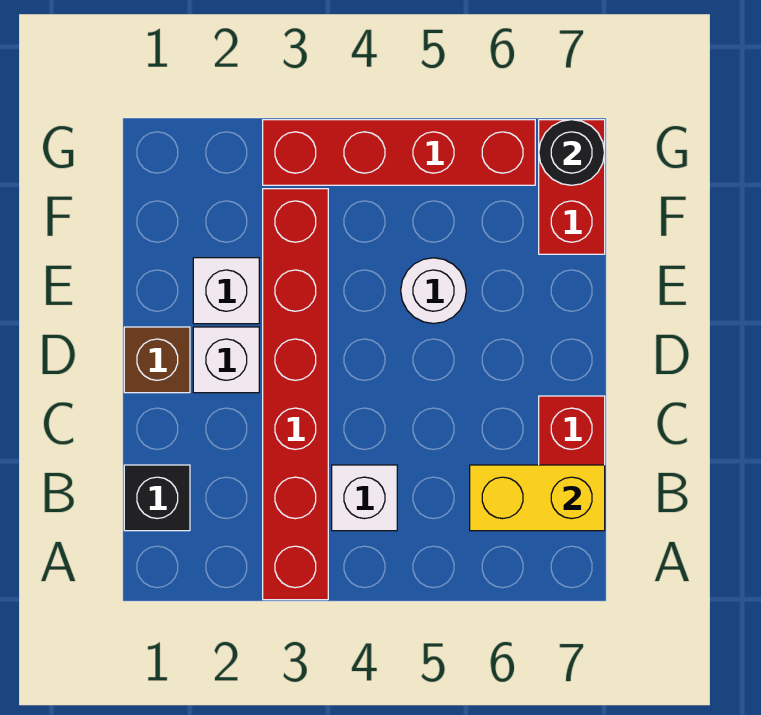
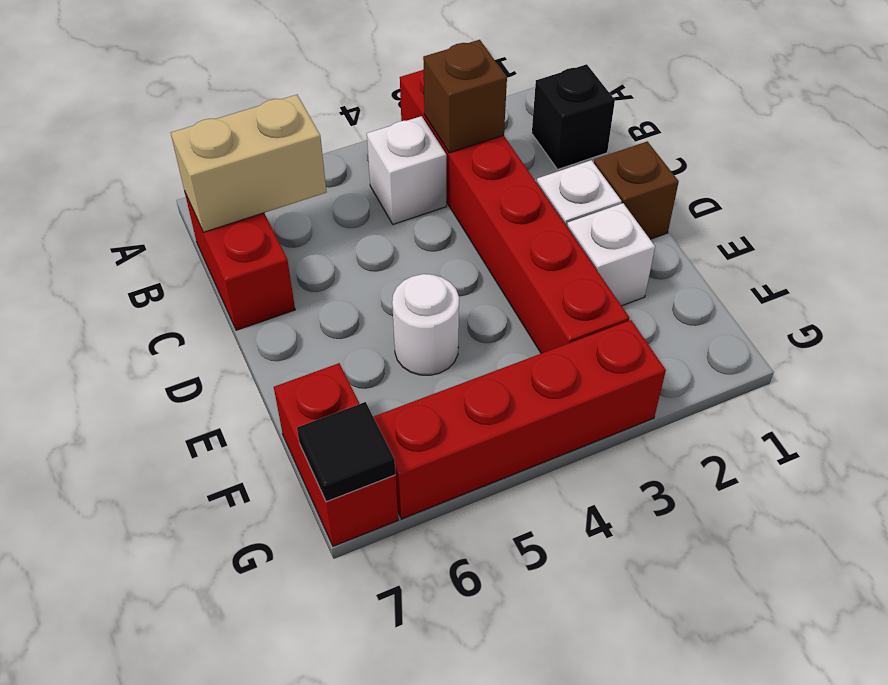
none -> brown brick B3 level 2
yellow brick B6:B7 level 2 -> tan brick B6:B7 level 2
black round brick G7 level 2 -> black tile G7 level 2

